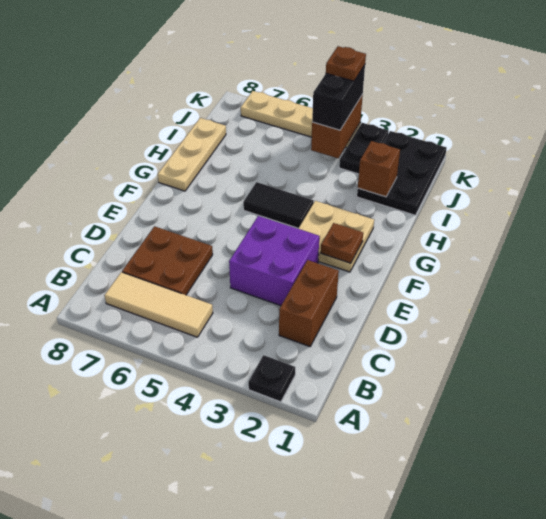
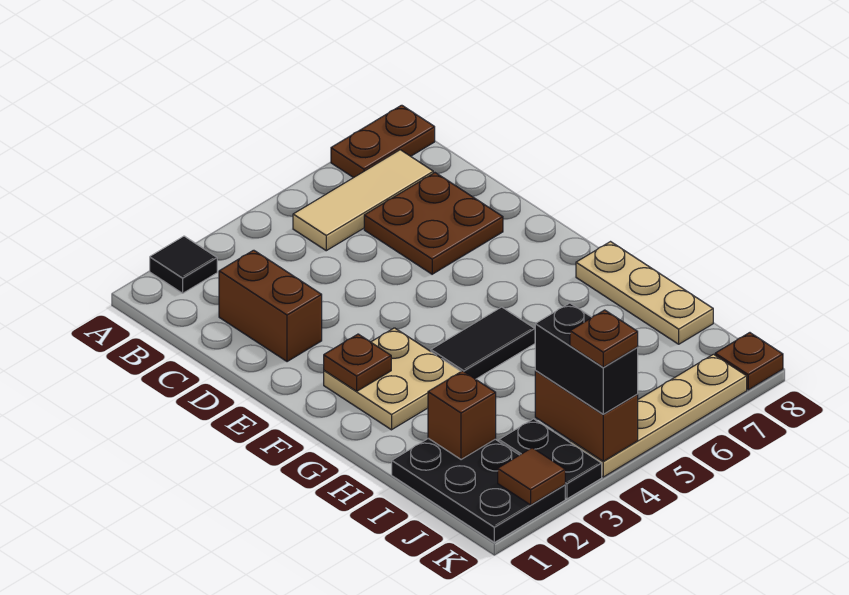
black plate A2 level 1 -> black tile A2 level 1
none -> brown plate A7:A8 level 1
purple brick D3:E4 level 1 -> none
none -> brown tile K2 level 2
none -> brown plate K8 level 1

